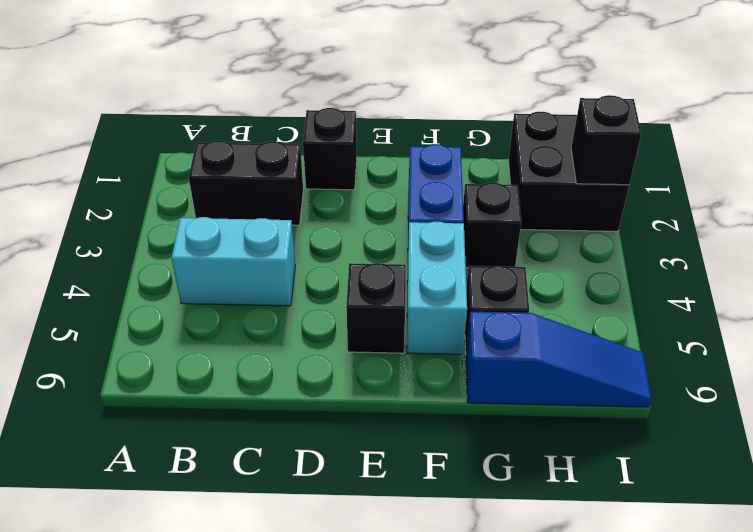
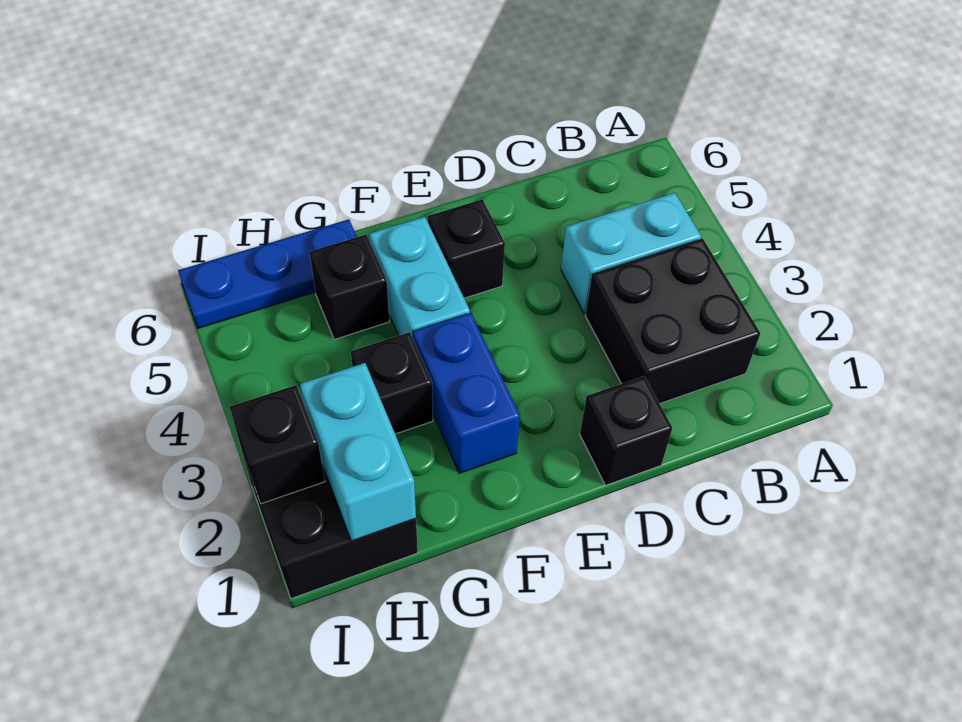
black brick B2:C2 level 1 -> black brick B2:C3 level 1
blue slope G6:I6 level 1 top G -> blue plate G6:I6 level 1
none -> cyan brick H1:H2 level 2

